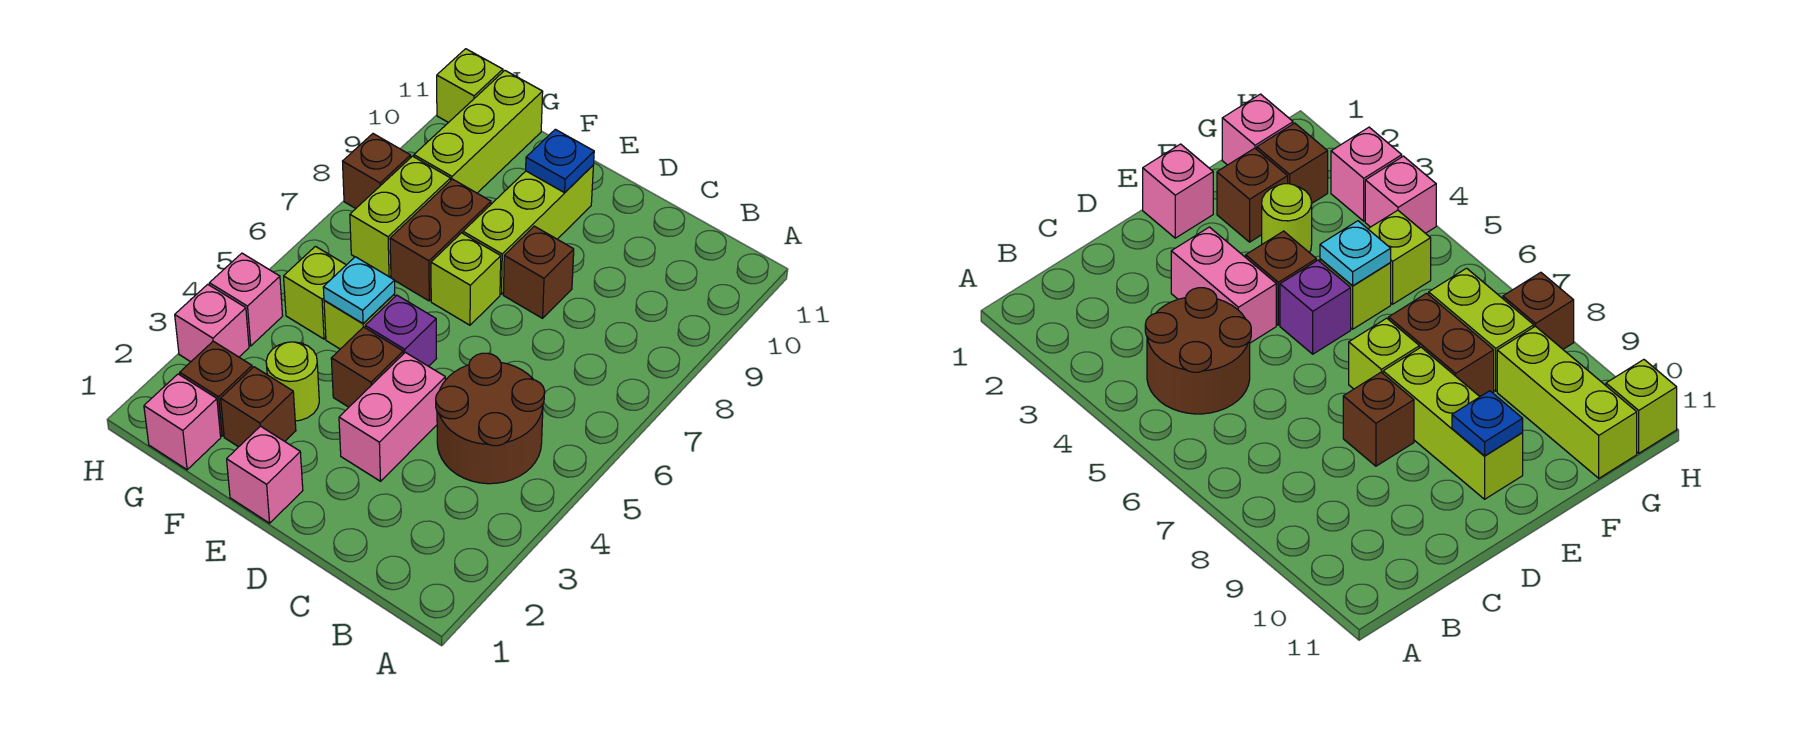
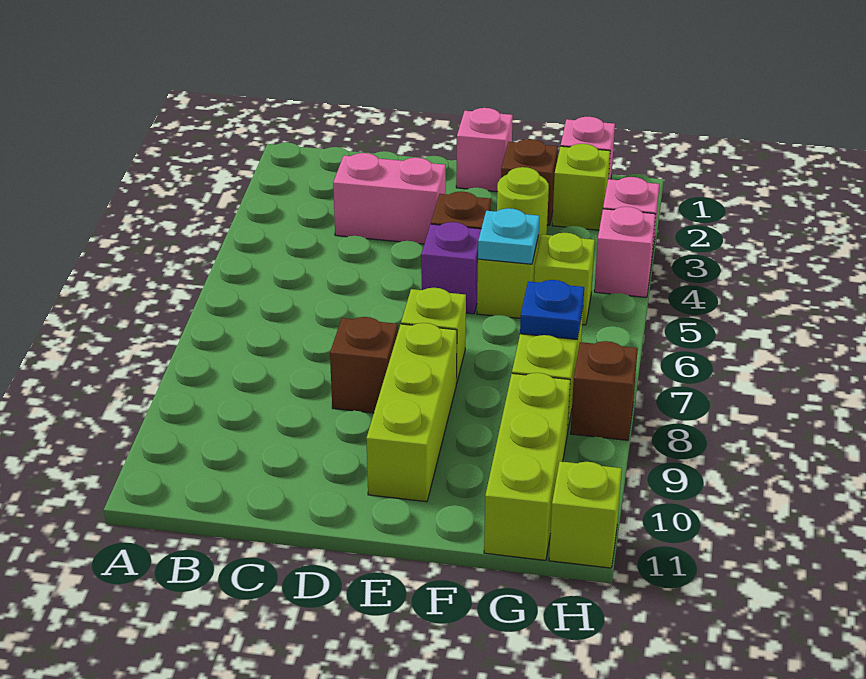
brown round brick B4:C5 level 1 -> none
pink brick D3:D4 level 1 -> pink brick C3:D3 level 1
blue plate E10 level 2 -> blue plate G7 level 2
brown brick F7:F8 level 1 -> none
brown brick G2 level 1 -> lime brick G2 level 1

